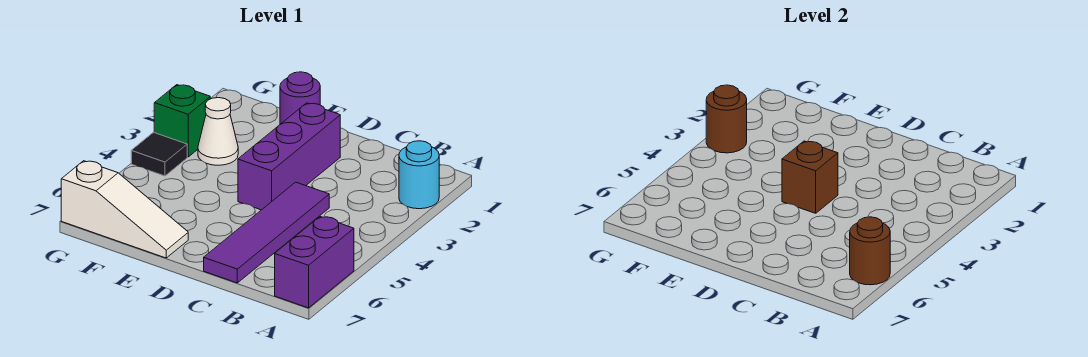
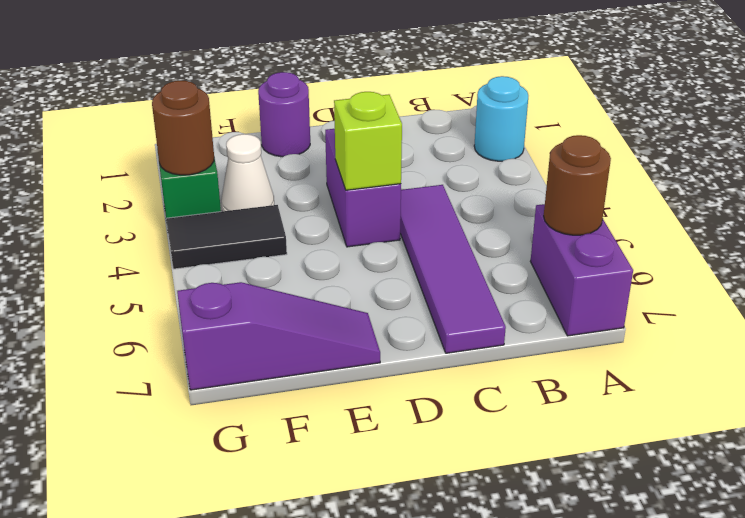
purple brick D2:D4 level 1 -> purple brick D3:D4 level 1
brown brick D4 level 2 -> lime brick D4 level 2
white slope E7:G7 level 1 top G -> purple slope E7:G7 level 1 top G
black tile G4 level 1 -> black tile F4:G4 level 1

